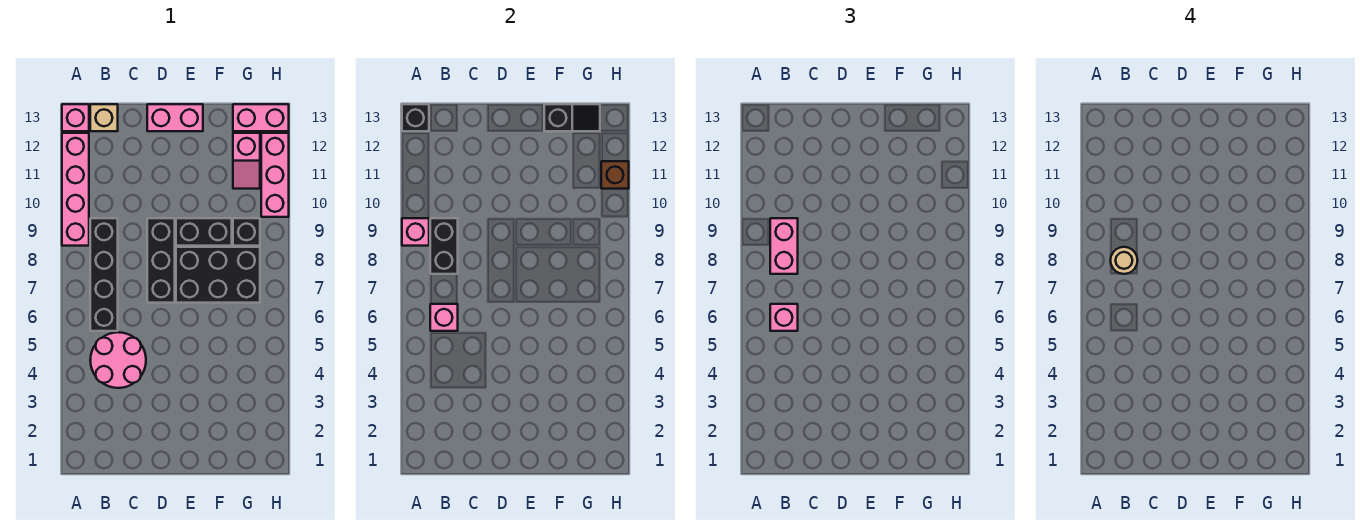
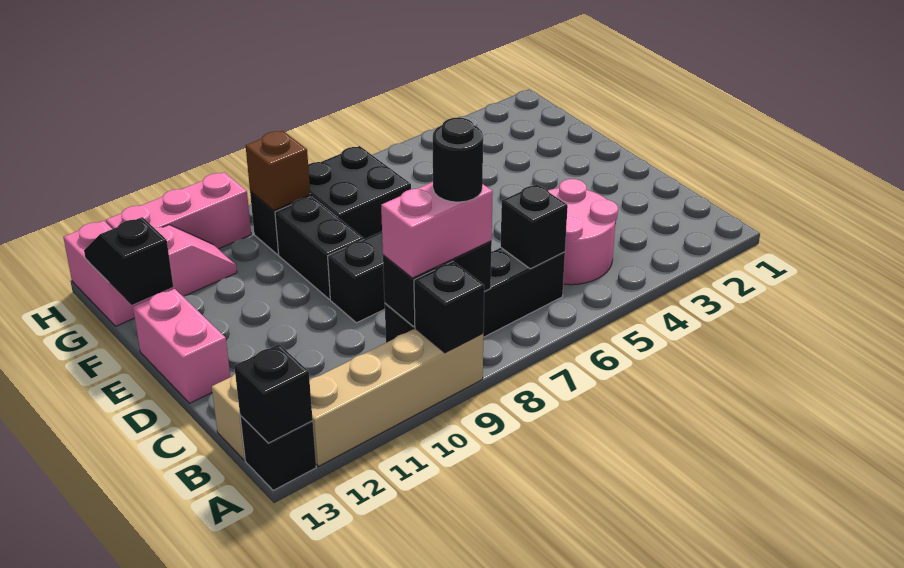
pink brick A9:A12 level 1 -> tan brick A9:A12 level 1
pink brick A9 level 2 -> black brick A9 level 2
pink brick A13 level 1 -> black brick A13 level 1
pink brick B6 level 2 -> black brick B6 level 2
pink brick B6 level 3 -> none
tan round brick B8 level 4 -> black round brick B8 level 4
black brick E7:G8 level 1 -> black brick F7:G8 level 1
brown brick H11 level 2 -> brown brick G9 level 2

